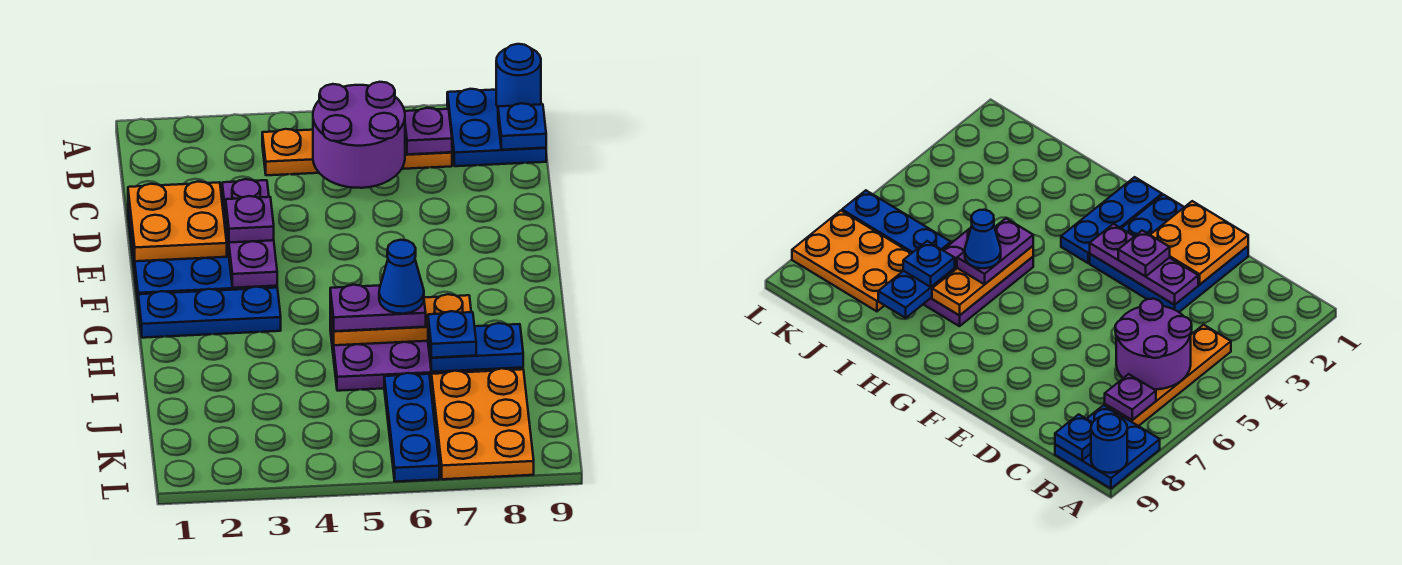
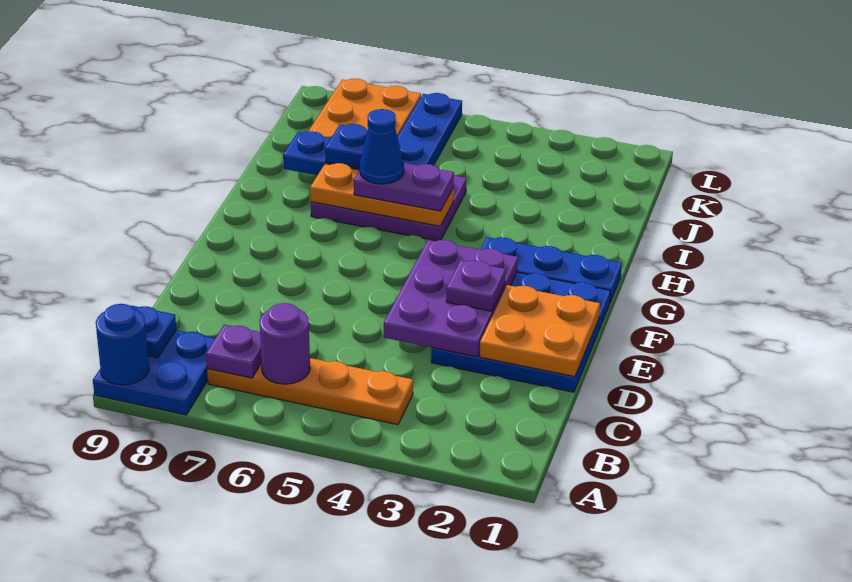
purple round brick B5:C6 level 2 -> purple round brick B6 level 2
purple plate D3:F3 level 2 -> purple plate D3:F4 level 2

